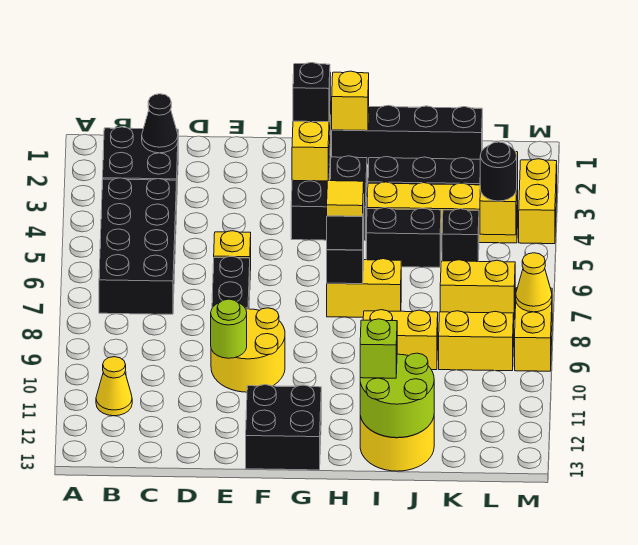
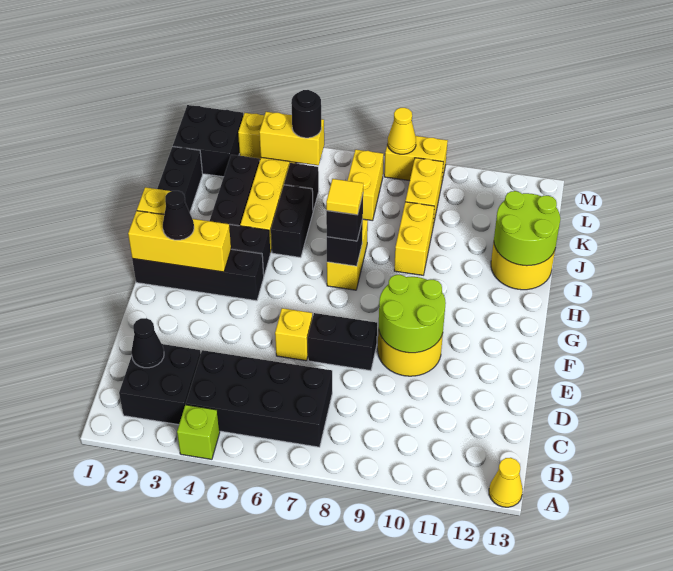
yellow cone B11 level 1 -> yellow cone A13 level 1
lime round brick E10 level 2 -> lime round brick E9:F10 level 2
black brick F12:G13 level 1 -> black brick L1:M2 level 1
black brick G2 level 3 -> black cone G2 level 3
lime brick I12 level 3 -> lime brick A4 level 1

